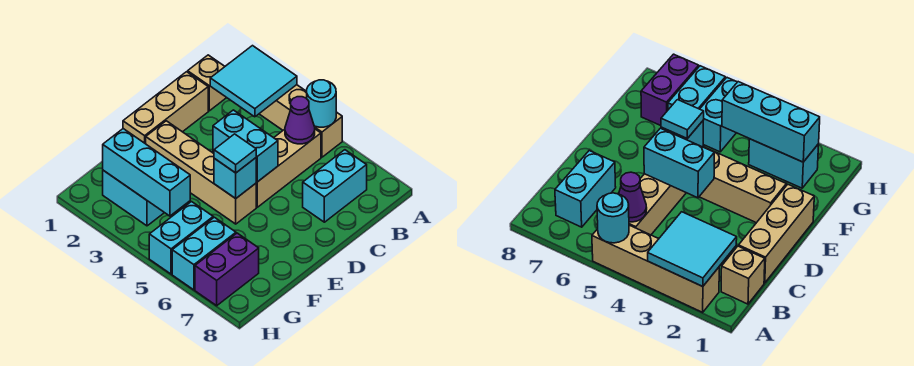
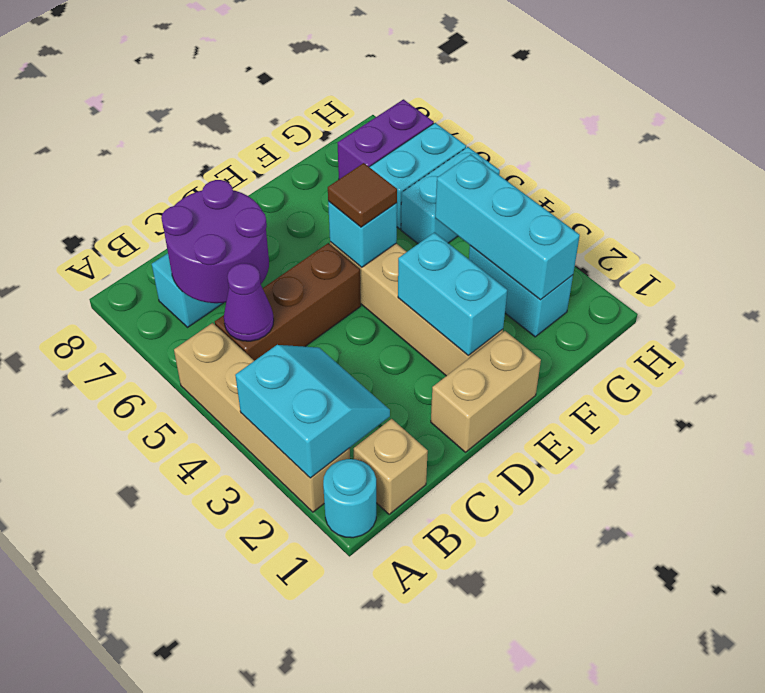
cyan tile A2:B3 level 2 -> cyan slope A2:B3 level 2 top A
cyan round brick A5 level 2 -> cyan round brick A1 level 1
tan brick B5:D5 level 1 -> brown brick B5:D5 level 1
none -> purple round brick B6:C7 level 2
tan brick C1:E1 level 1 -> tan brick D1:E1 level 1
cyan brick D4:D5 level 2 -> cyan brick E2:E3 level 2
cyan tile E5 level 3 -> brown tile E5 level 3

